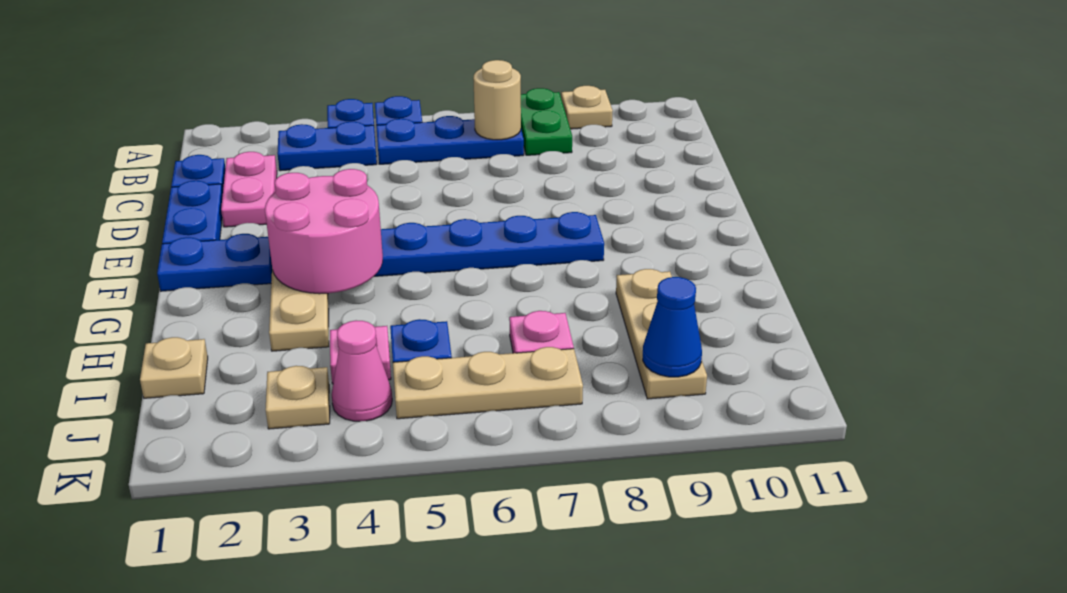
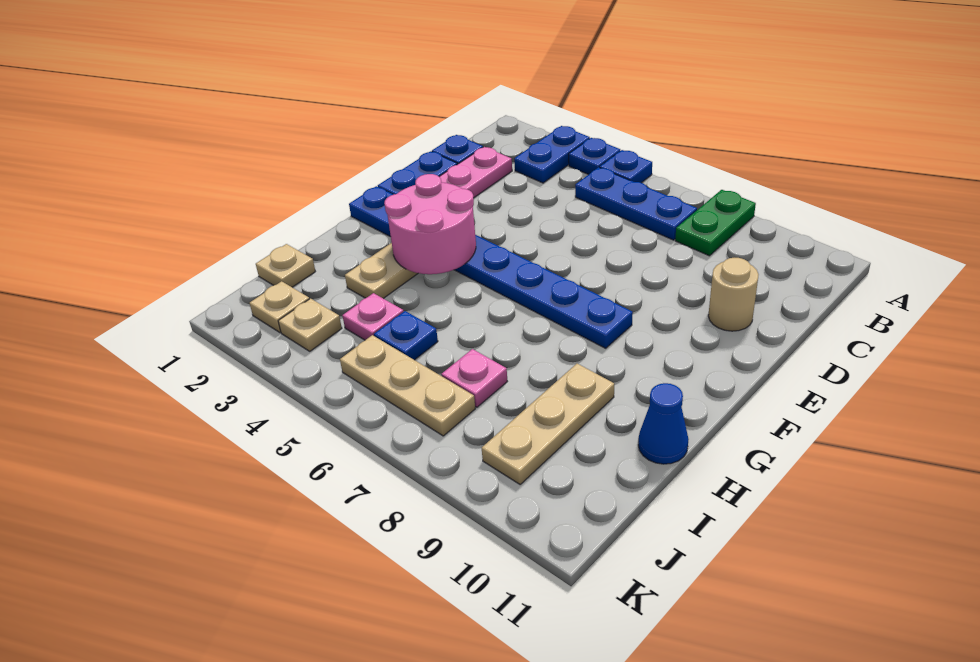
tan plate A9 level 1 -> tan plate J2 level 1
blue plate B3:B4 level 1 -> blue plate A3:B3 level 1
tan round brick B7 level 2 -> tan round brick D10 level 1
pink cone J4 level 1 -> none
blue cone J9 level 2 -> blue cone H11 level 1

